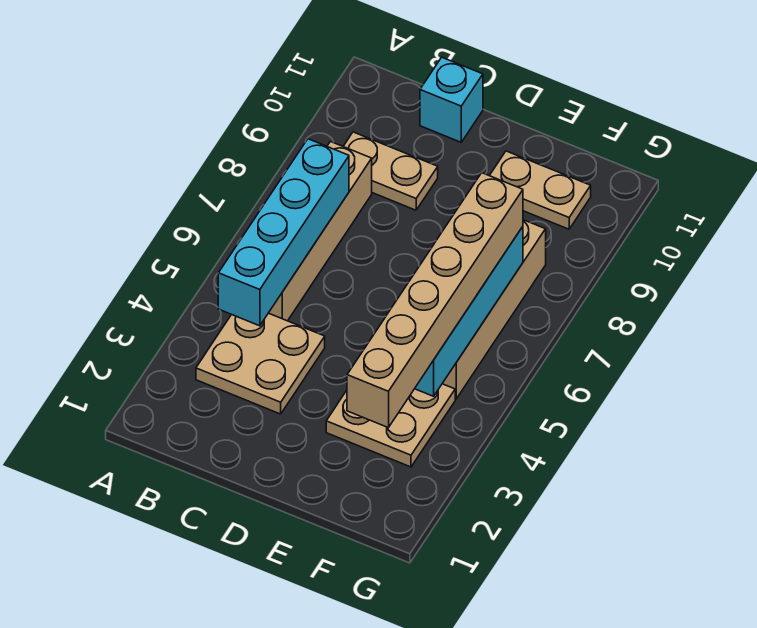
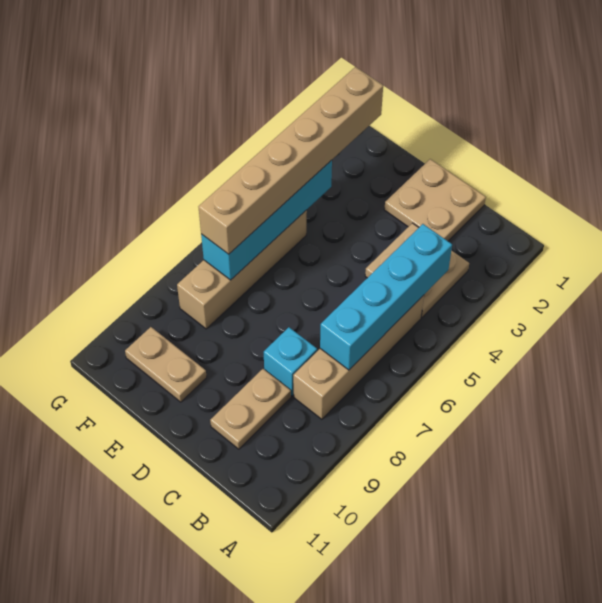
tan plate B9:C9 level 1 -> tan plate C9:C10 level 1
cyan brick C11 level 1 -> cyan brick C8 level 1
tan plate E3:F4 level 1 -> tan plate C1:D2 level 1

